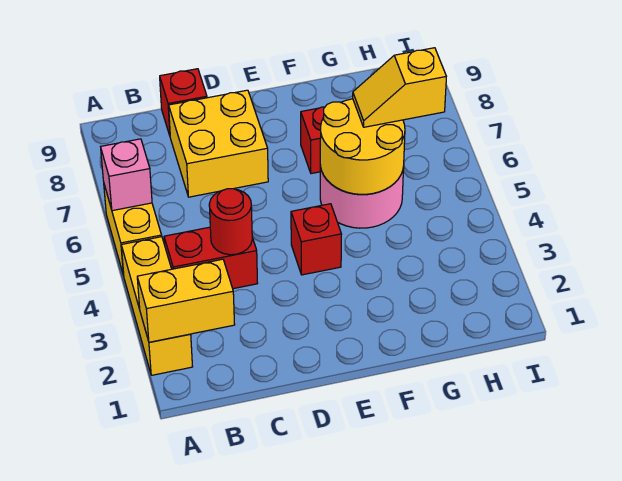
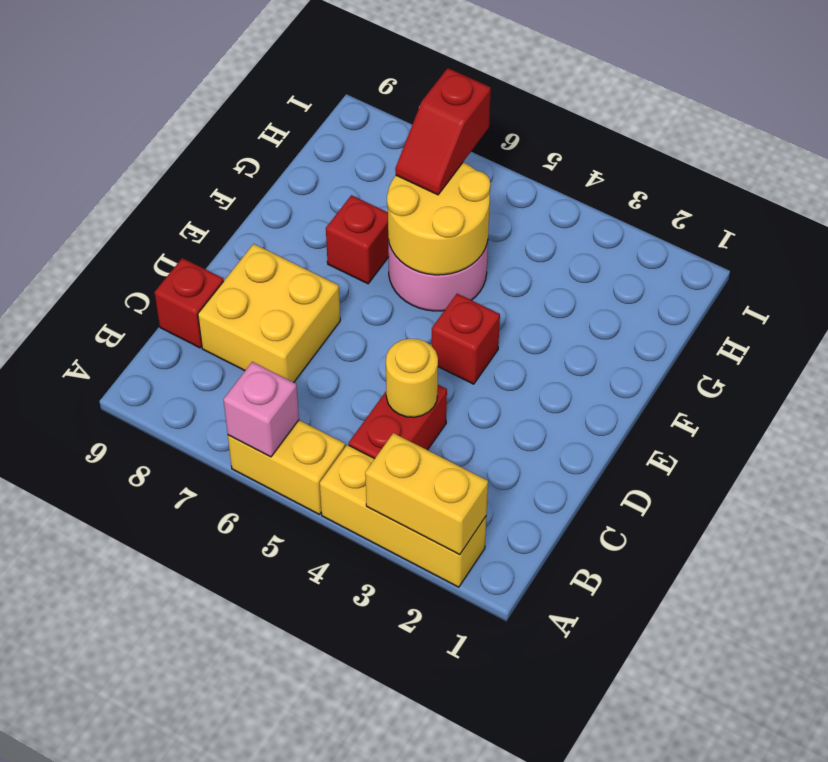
yellow brick A2:B2 level 2 -> yellow brick A2:A3 level 2
red round brick C4 level 2 -> yellow round brick C4 level 2
yellow slope G6:H6 level 3 top H -> red slope G6:H6 level 3 top H

